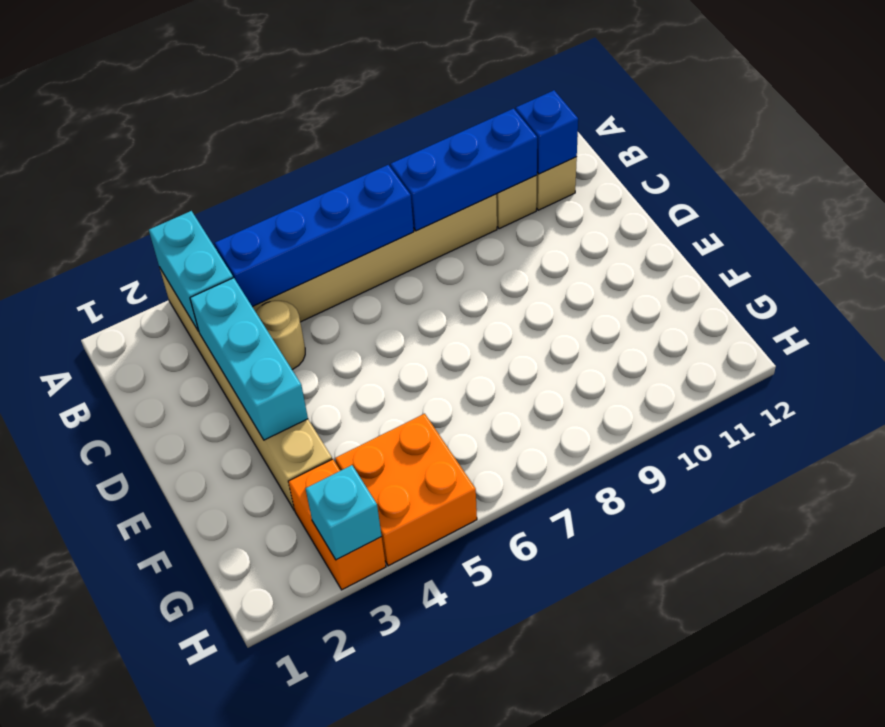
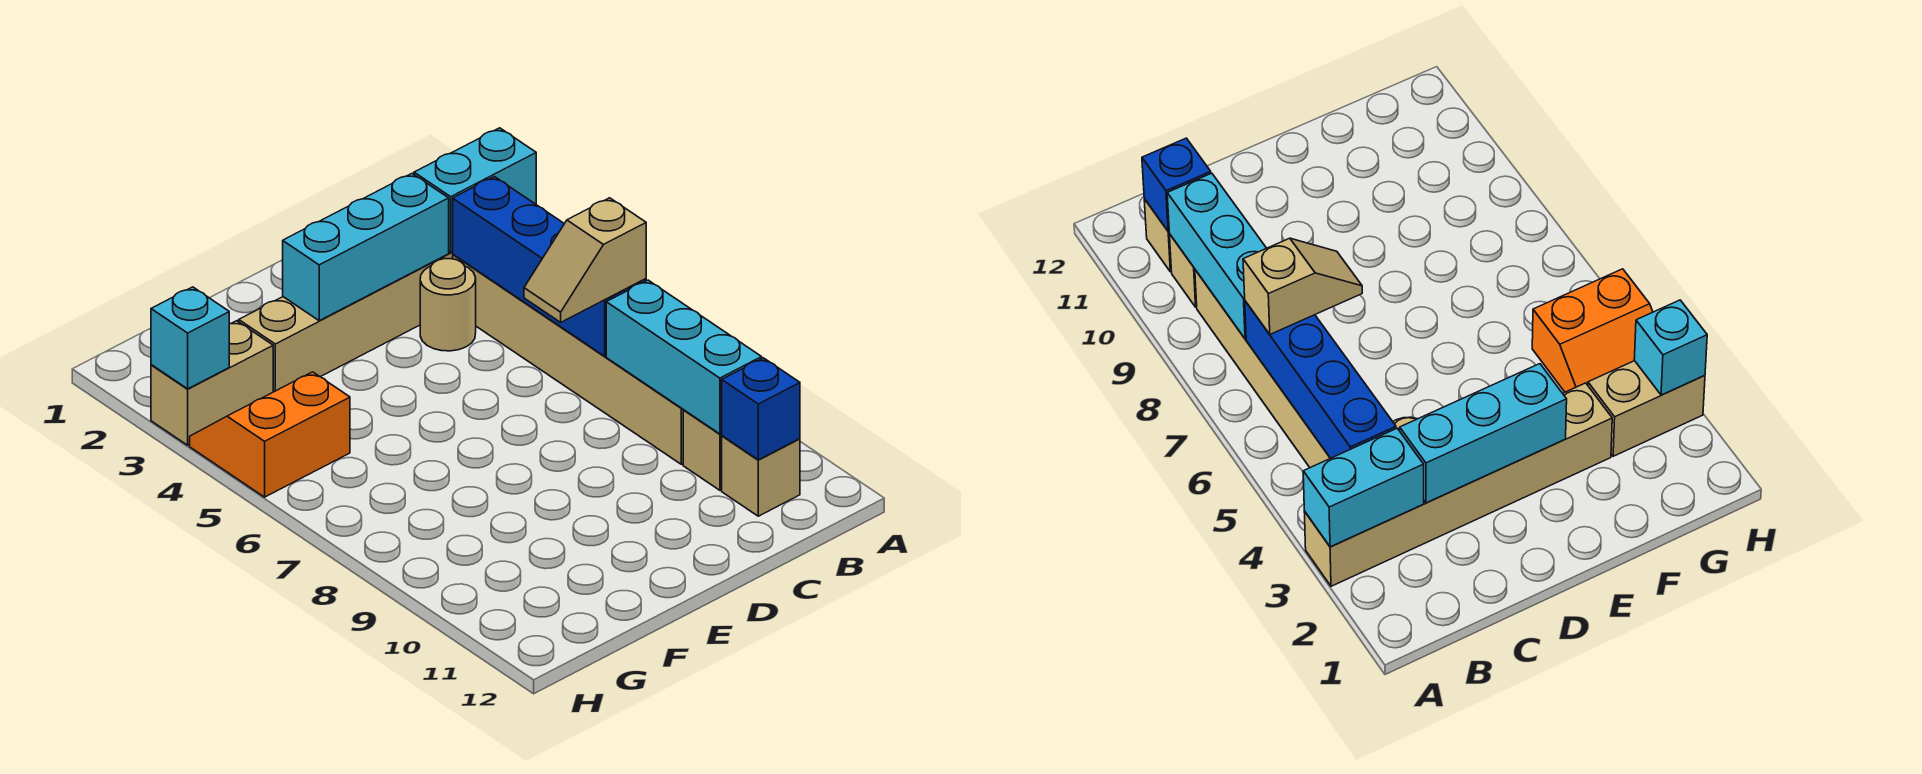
none -> tan slope B7:C7 level 3 top B
blue brick B8:B10 level 2 -> cyan brick B8:B10 level 2
orange brick G3:H3 level 1 -> tan brick G3:H3 level 1
orange brick G4:H5 level 1 -> orange slope G4:H5 level 1 top 5

